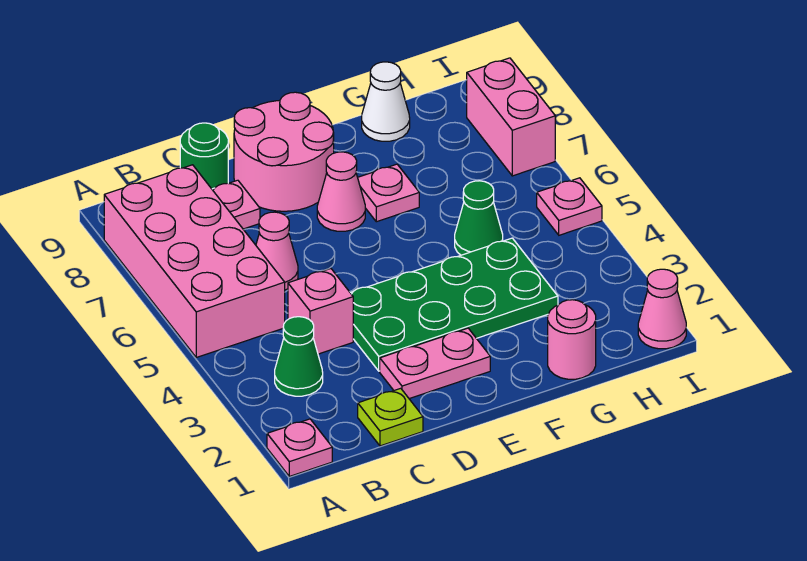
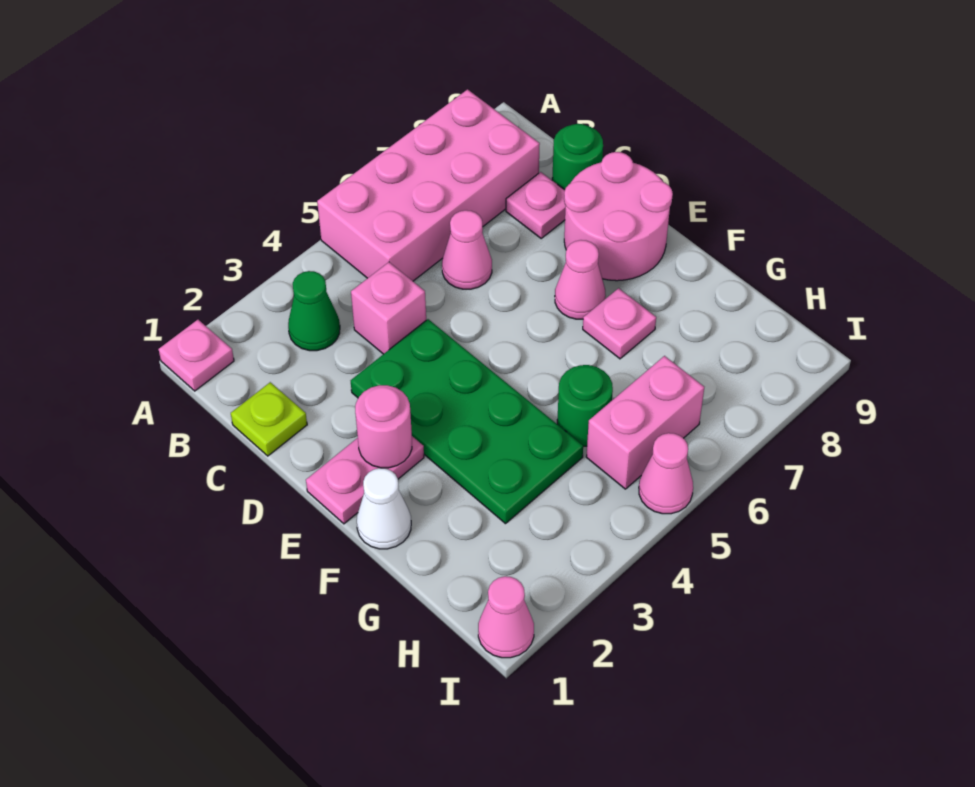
pink plate D2:E2 level 1 -> pink plate E1:E2 level 1
pink round brick G1 level 1 -> pink round brick E2 level 2
green cone G5 level 1 -> green round brick G5 level 1
white cone G9 level 1 -> white cone F1 level 1
pink plate I5 level 1 -> pink cone I5 level 1
pink brick I7:I8 level 1 -> pink brick H5:H6 level 1

